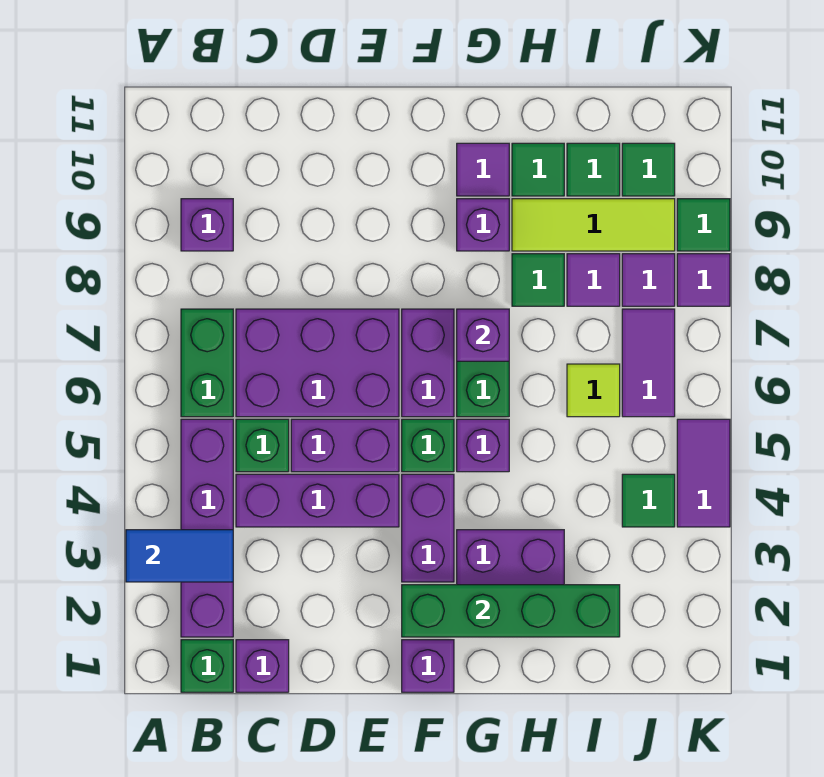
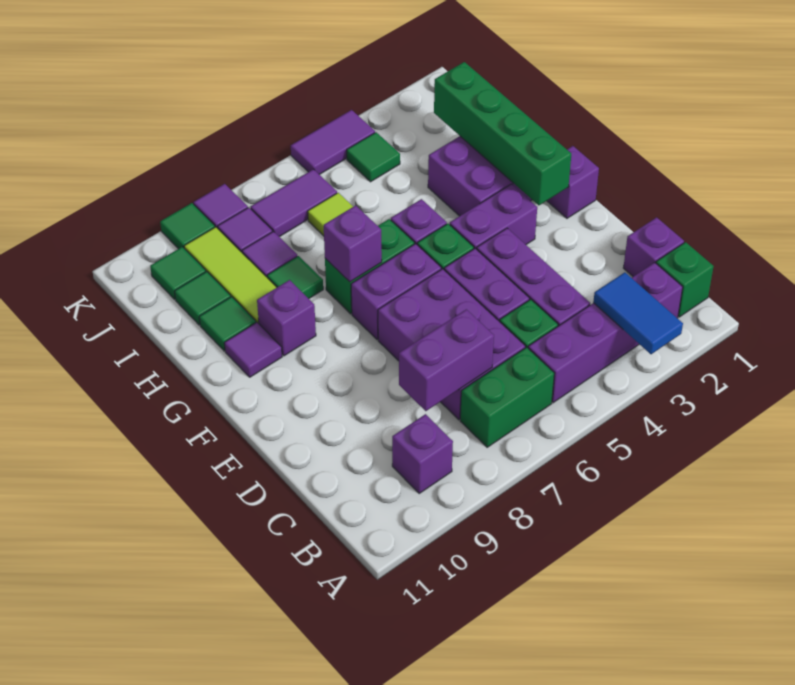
none -> purple brick C7:C8 level 2

